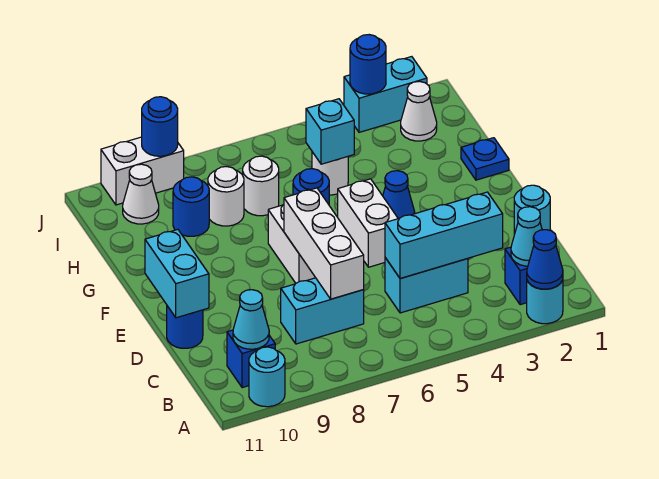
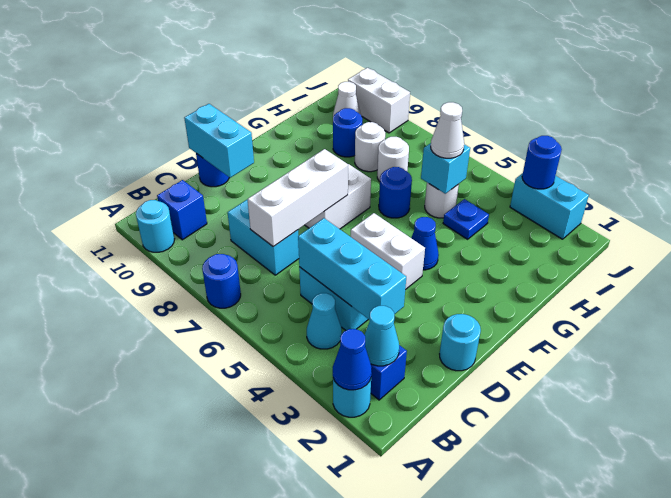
cyan cone B10 level 2 -> cyan cone B4 level 1
cyan brick D11:E11 level 2 -> cyan brick D10:D11 level 2
white brick E5:F5 level 1 -> white brick E4:E5 level 1
blue plate G1 level 1 -> blue plate H4 level 1
white cone I2 level 1 -> white cone H5 level 3
blue round brick J9 level 2 -> blue round brick A7 level 1

